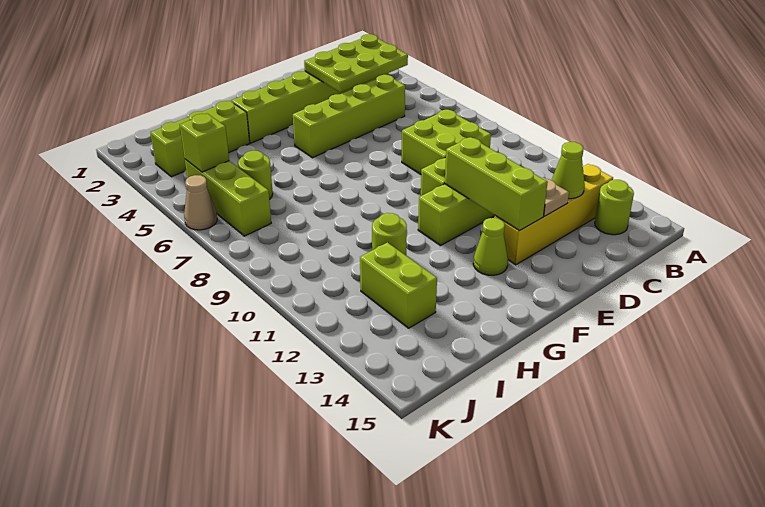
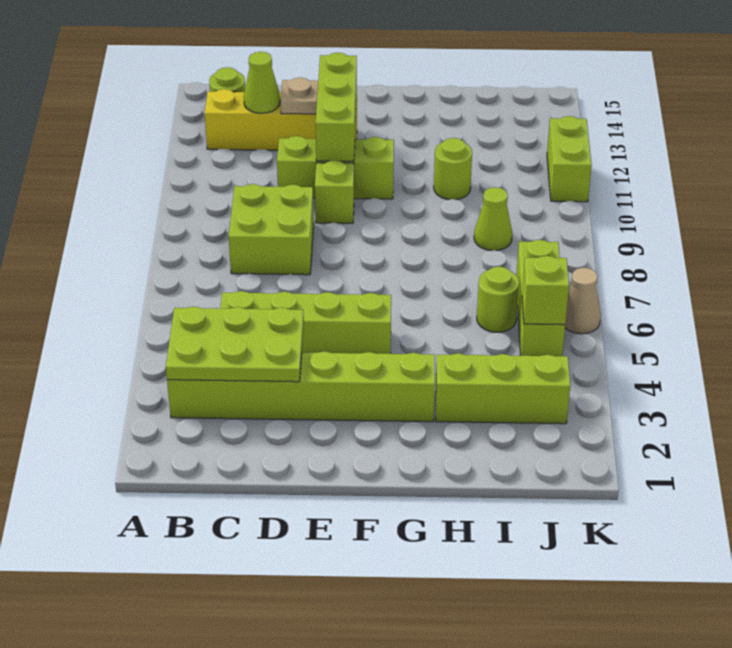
lime cone F13 level 1 -> lime cone I9 level 1
lime brick I12:I13 level 1 -> lime brick K11:K12 level 1

